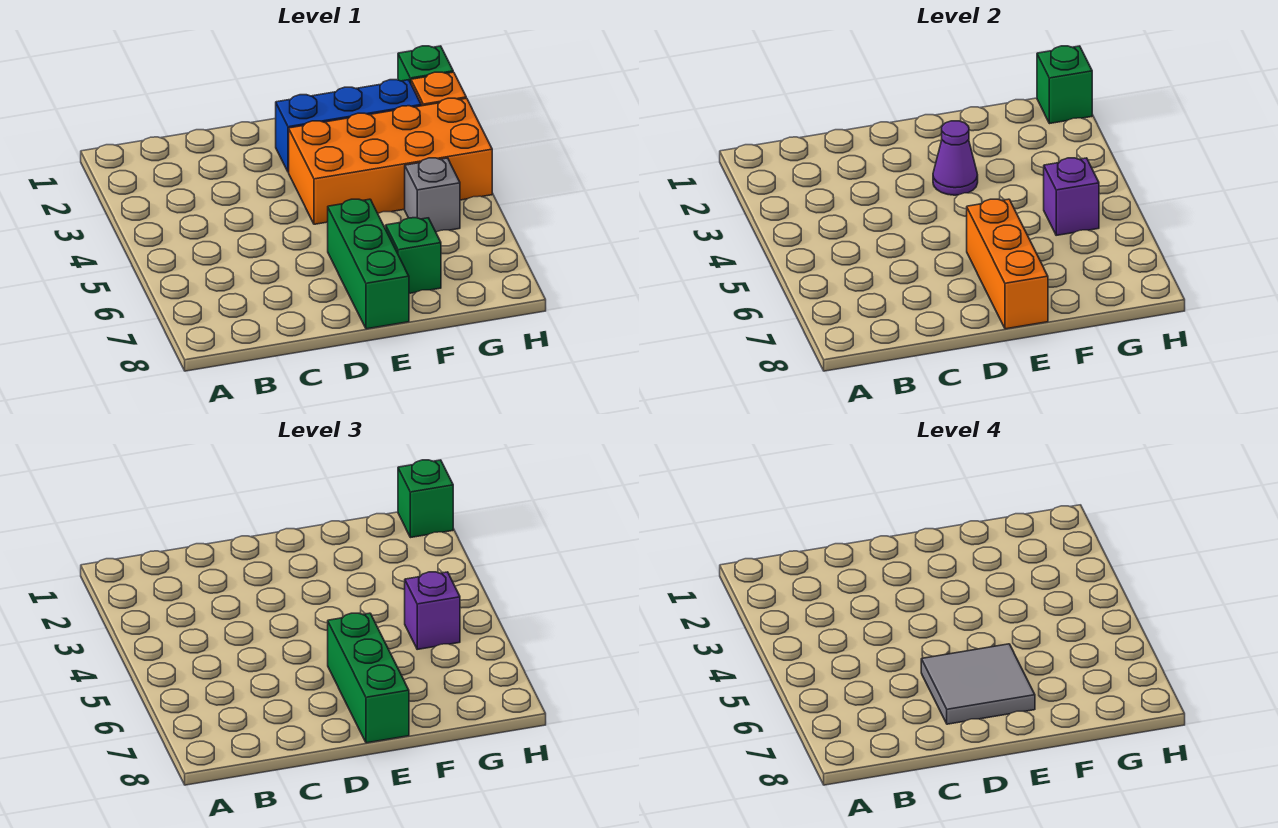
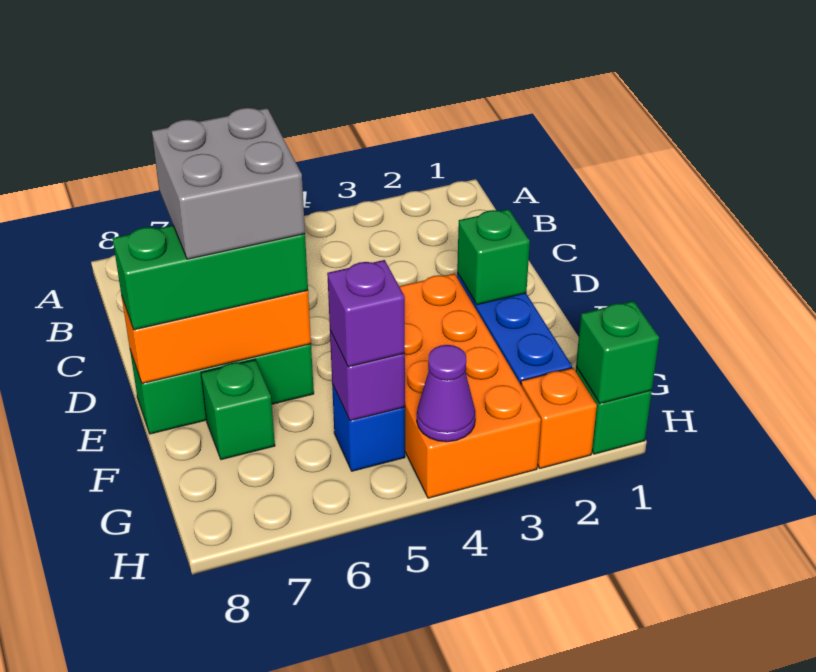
grey tile D6:E7 level 4 -> grey brick D6:E7 level 4
purple cone E3 level 2 -> purple cone H4 level 2
grey brick G5 level 1 -> blue brick G5 level 1
green brick H1 level 3 -> green brick E2 level 2

